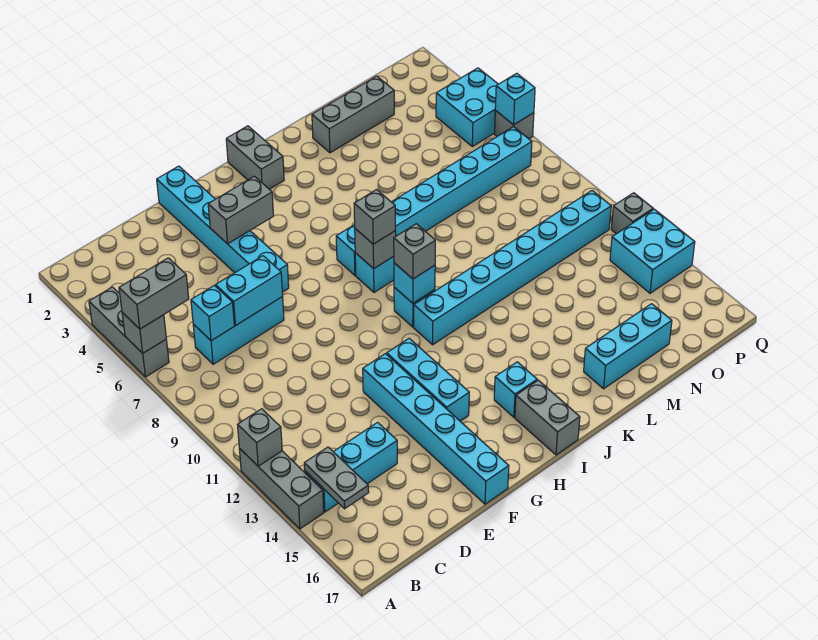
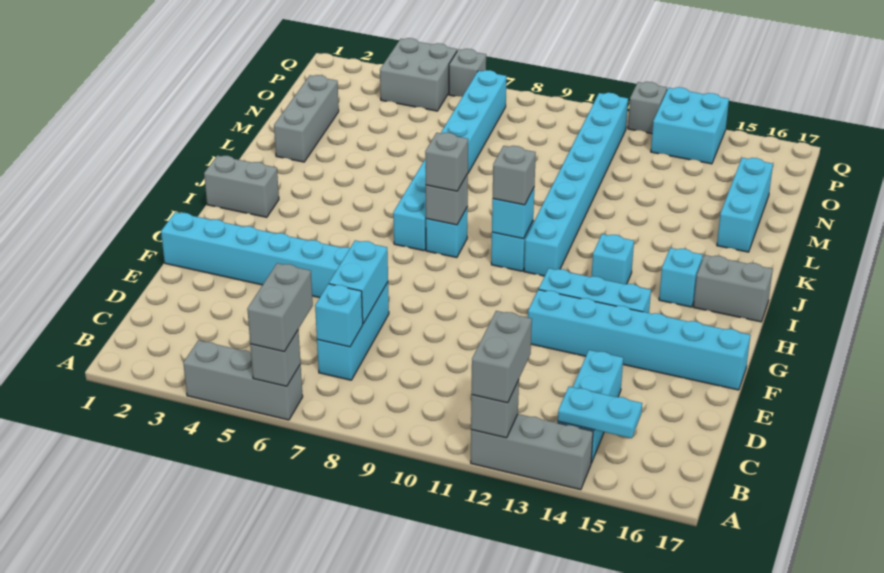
grey plate B14:B15 level 2 -> cyan plate B14:B15 level 2
grey brick F4:G4 level 2 -> grey brick A12:B12 level 3
cyan brick P4:Q5 level 1 -> grey brick P4:Q5 level 1
cyan brick Q6 level 2 -> cyan brick I13 level 1

